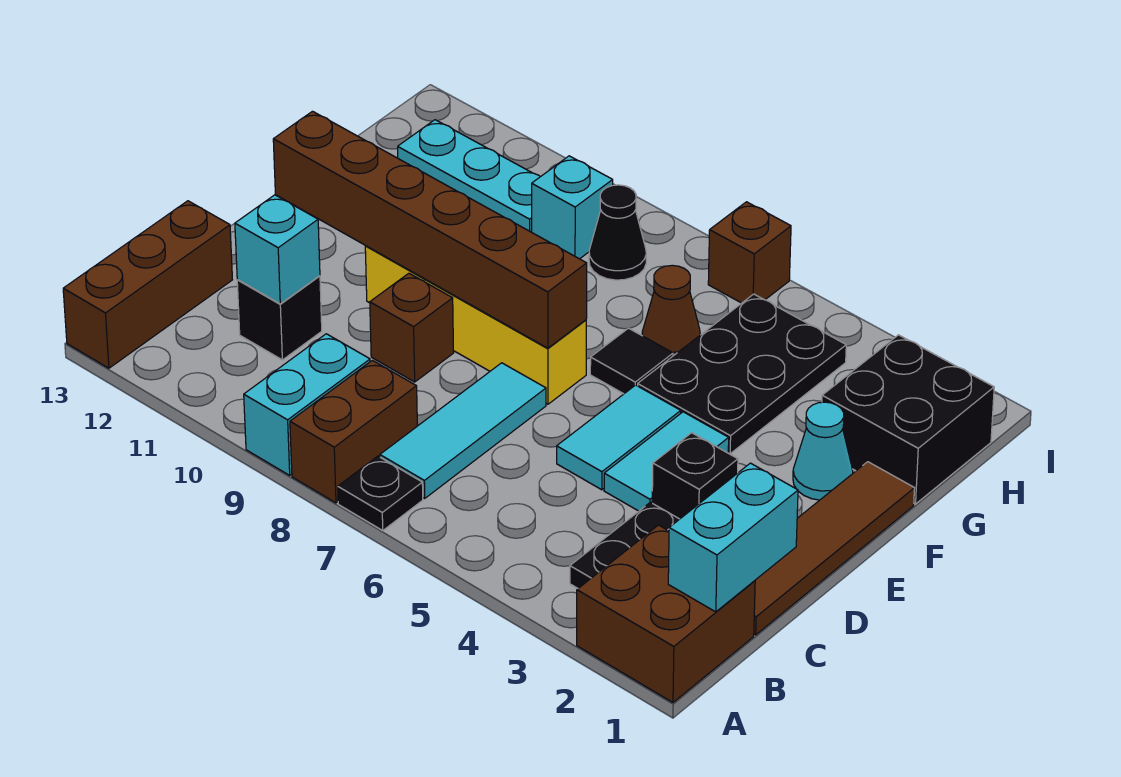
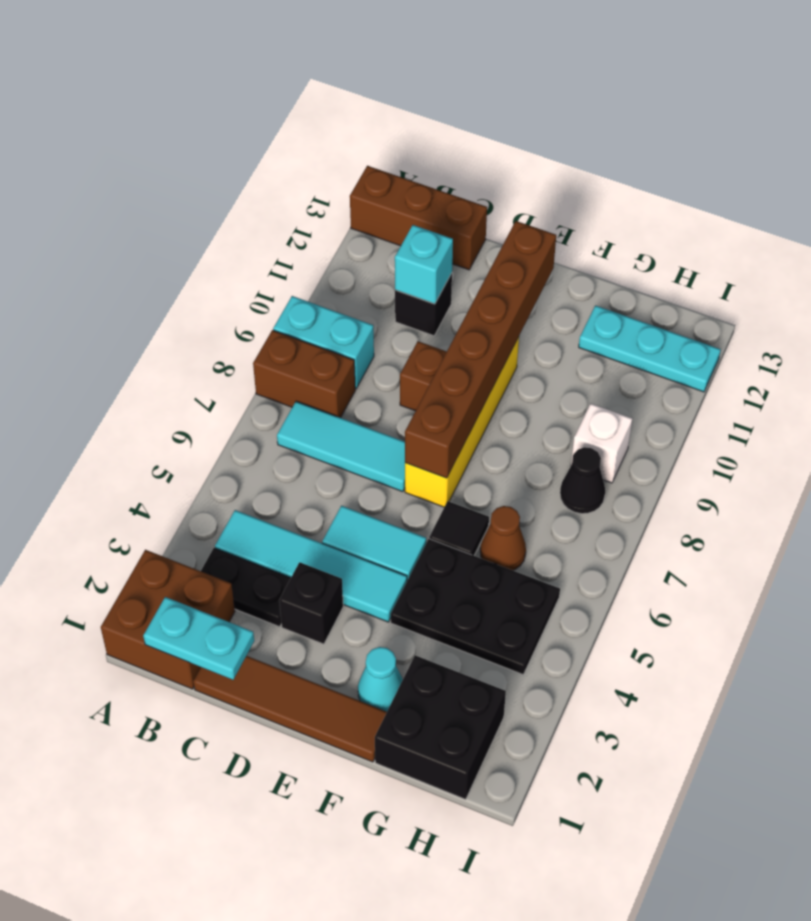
black plate A7 level 1 -> none
cyan brick B1:C1 level 2 -> cyan plate B1:C1 level 2
cyan tile D4:E4 level 1 -> cyan tile B4:E4 level 1
cyan brick H9 level 1 -> white brick H9 level 1
cyan plate H10:H12 level 1 -> cyan plate G12:I12 level 1
brown brick I6 level 1 -> none

